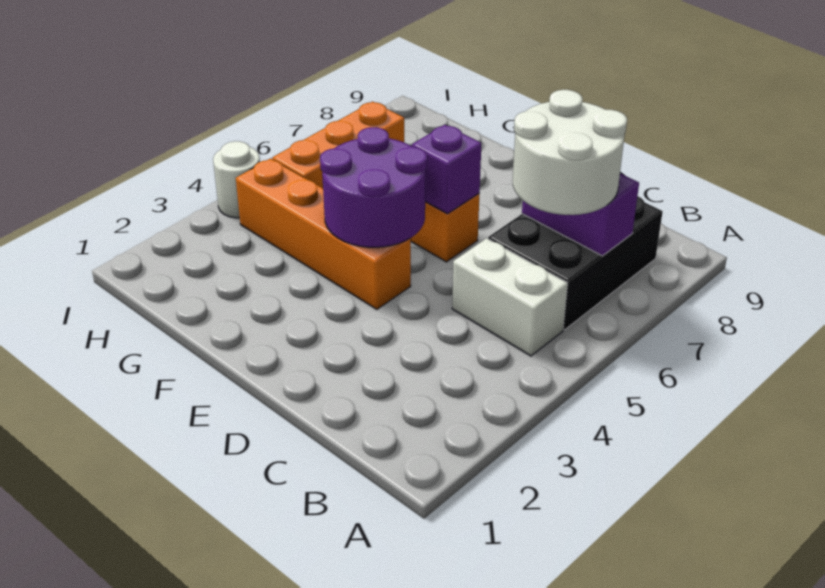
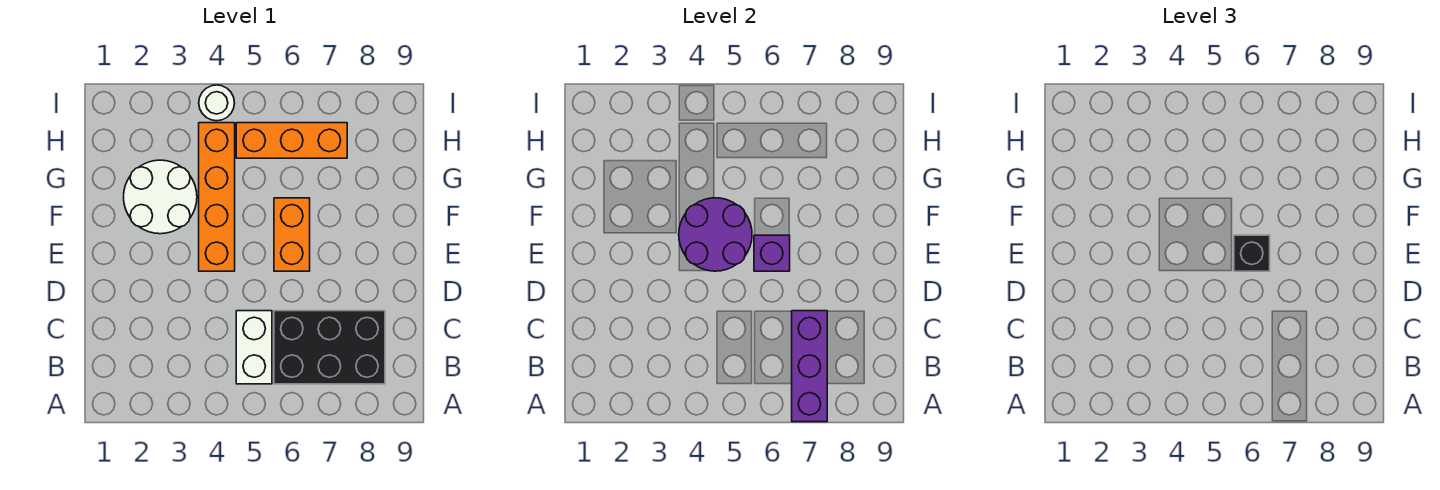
white round brick B6:C7 level 3 -> white round brick F2:G3 level 1
purple brick B7:C7 level 2 -> purple brick A7:C7 level 2
none -> black brick E6 level 3

